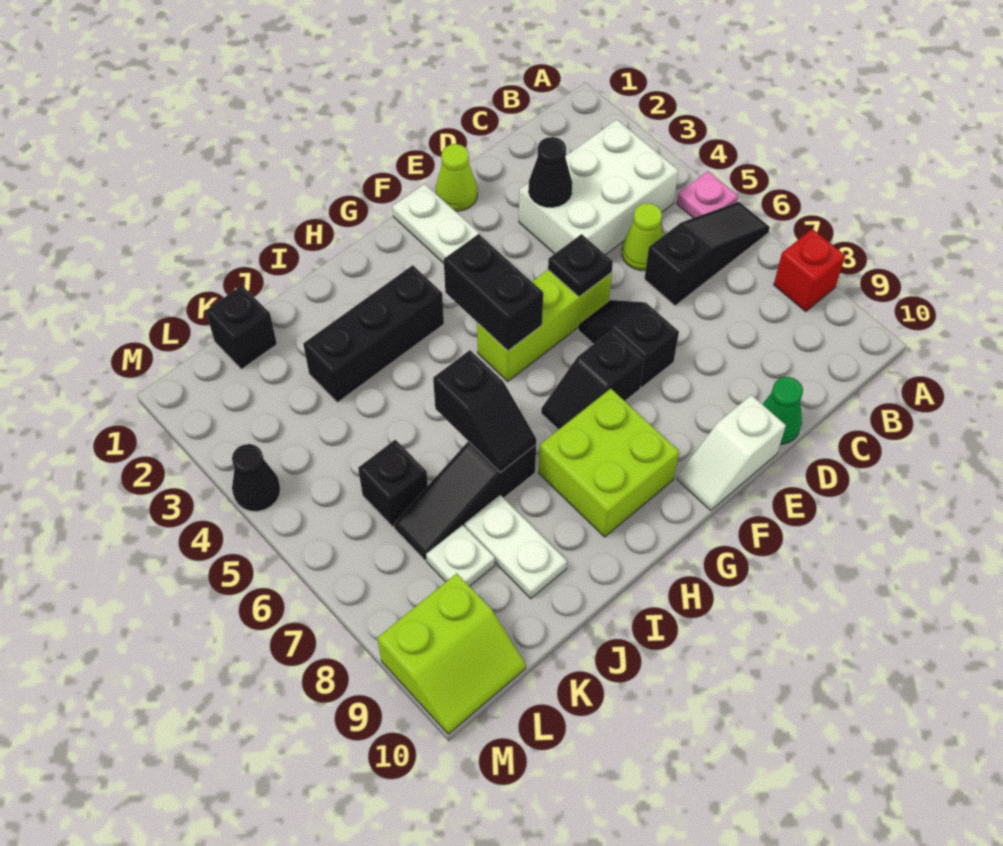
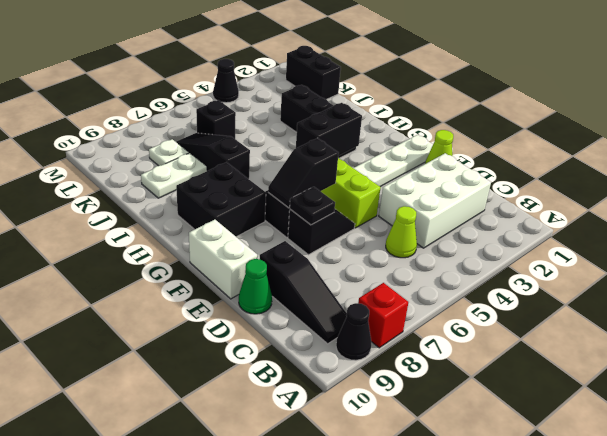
pink plate A5 level 1 -> none
black slope A6:C6 level 1 top C -> black slope B9:D9 level 1 top D
white brick B3:D4 level 1 -> white brick C2:D4 level 1
black cone D3 level 2 -> black cone A9 level 1
black plate E5 level 2 -> black plate E7 level 2
white slope E10:F10 level 1 top E -> white brick E10:F10 level 1
lime brick G8:H9 level 1 -> black brick G8:H9 level 1
black slope I6:I7 level 2 top 6 -> black slope F6:F7 level 2 top 6
black brick K1 level 1 -> black brick K1:L1 level 1
lime slope L9:M10 level 1 top 9 -> none

